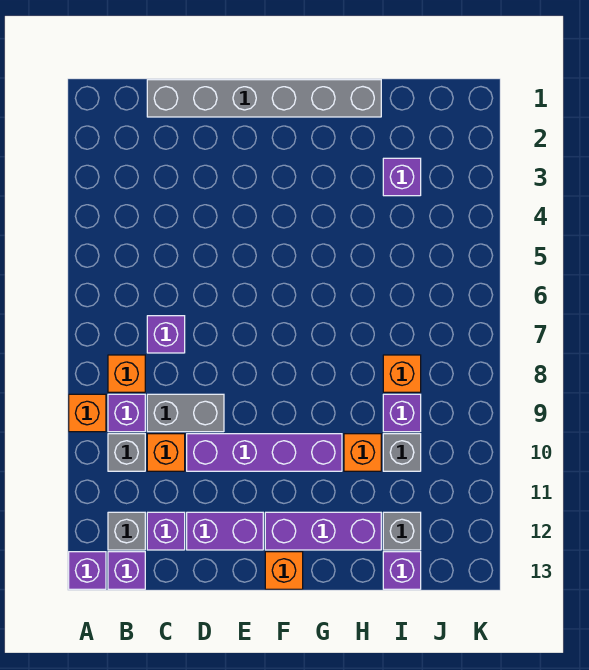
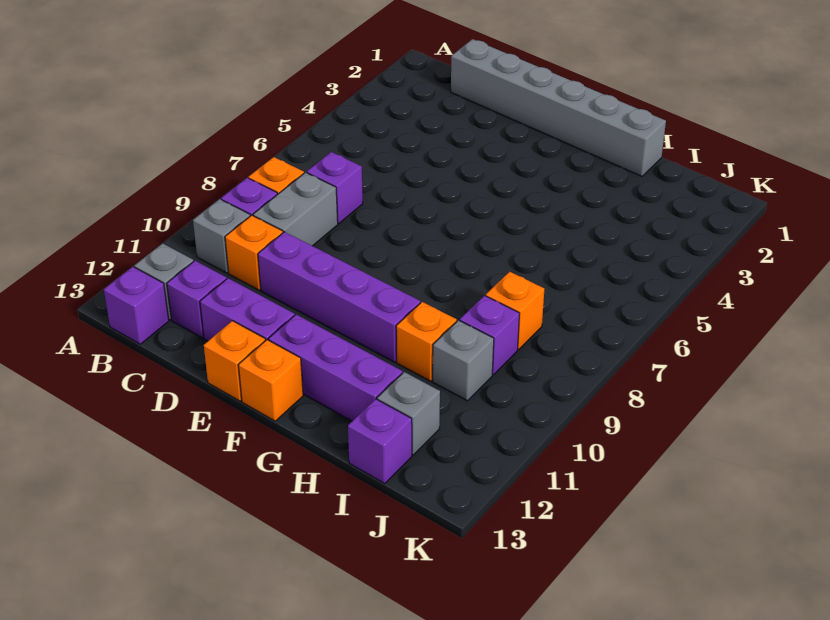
orange brick A9 level 1 -> orange brick E13 level 1
purple brick A13 level 1 -> none
grey brick C9:D9 level 1 -> grey brick C8:C9 level 1
purple brick I3 level 1 -> none

